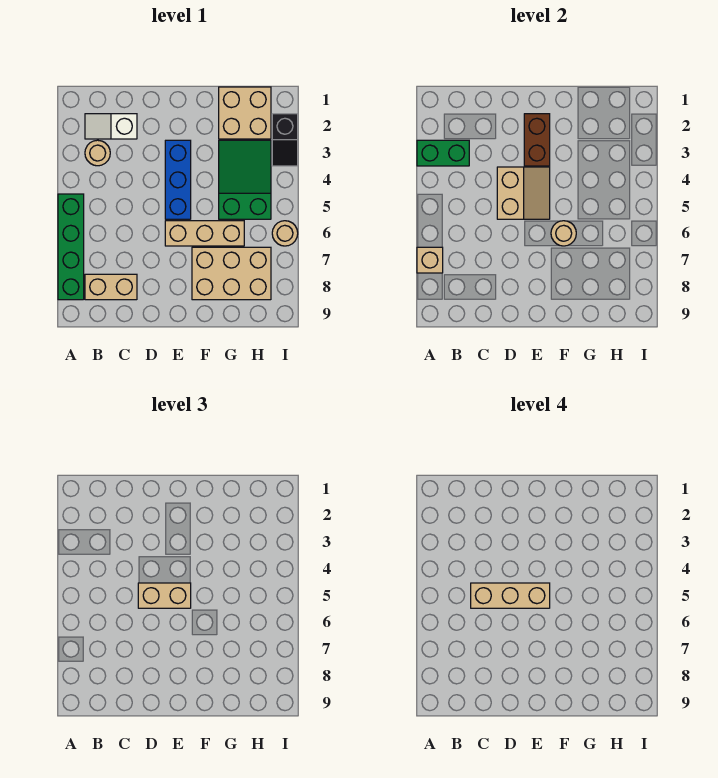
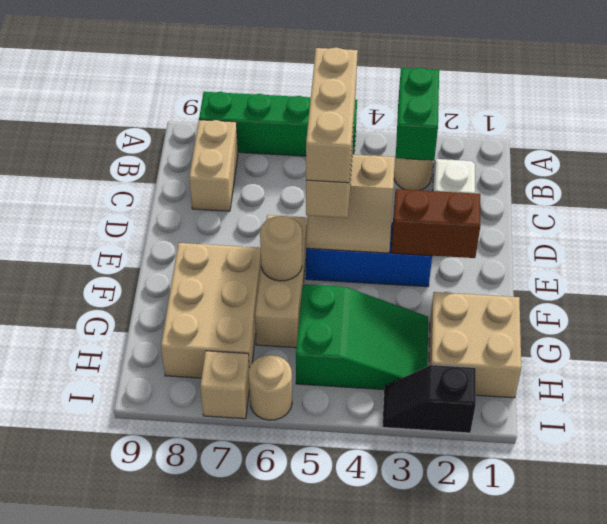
tan brick A7 level 2 -> tan brick I7 level 1

